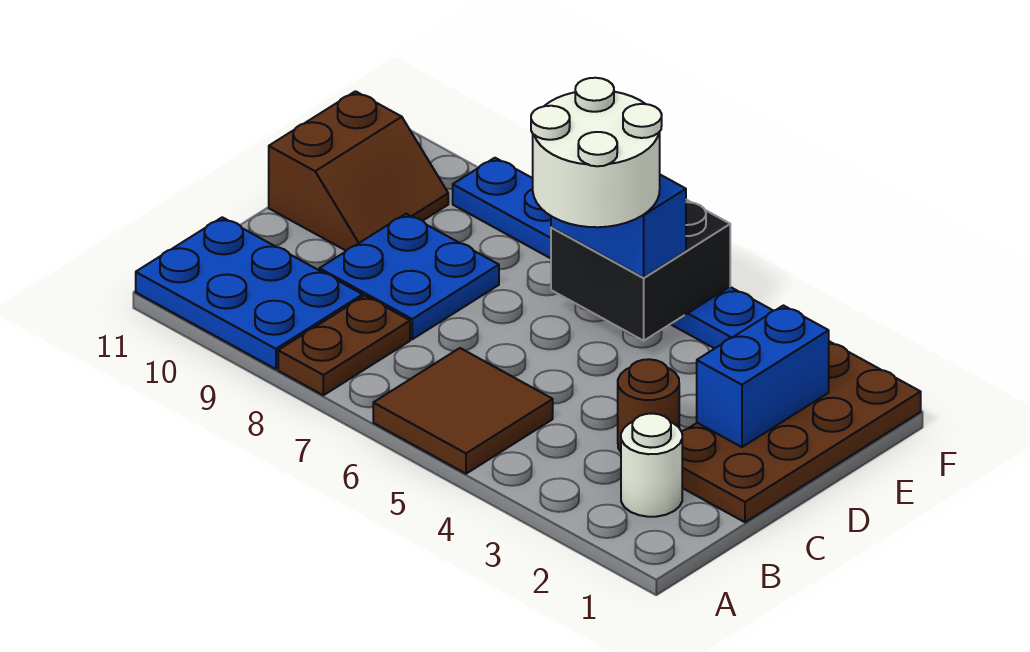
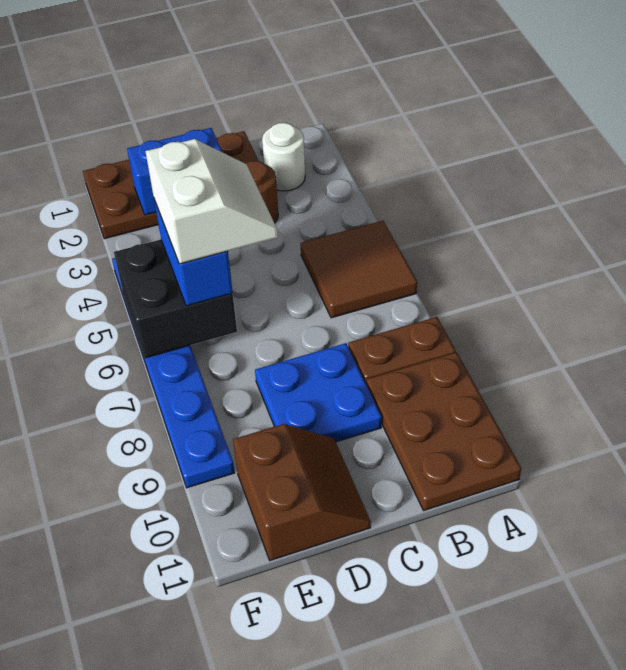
blue plate A9:B11 level 1 -> brown plate A9:B11 level 1
white round brick D5:E6 level 4 -> white slope D5:E6 level 4 top E
brown slope D10:E11 level 1 top 11 -> brown slope D10:E11 level 1 top E

